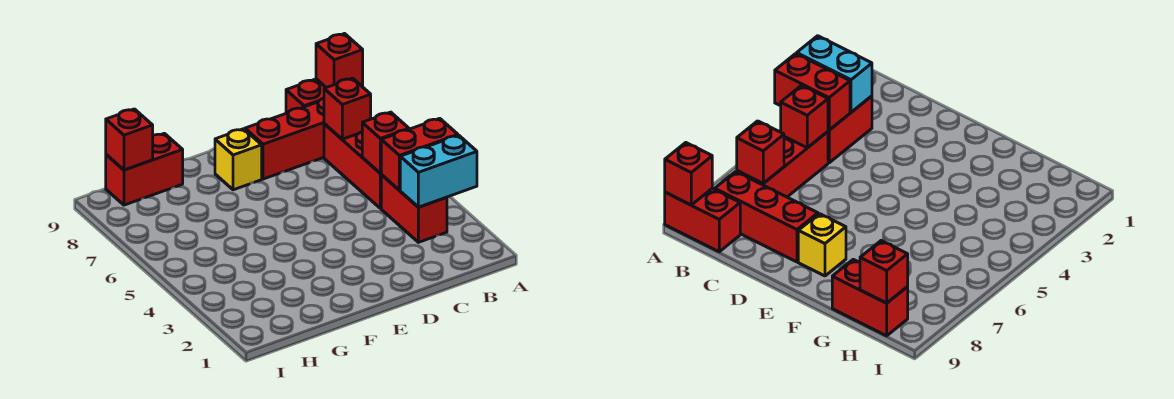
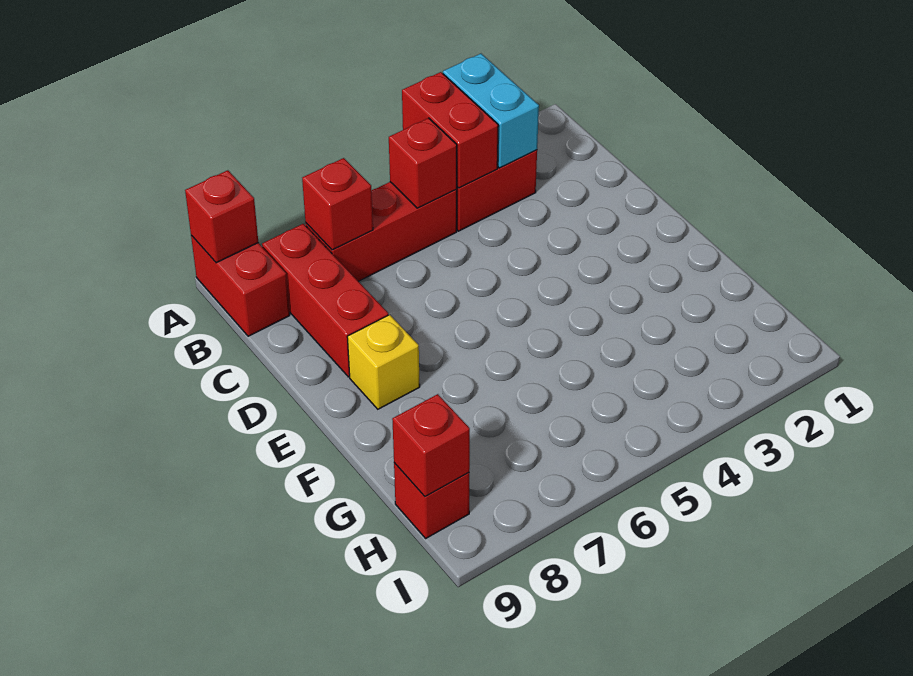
red brick G9:H9 level 1 -> red brick H9 level 1

